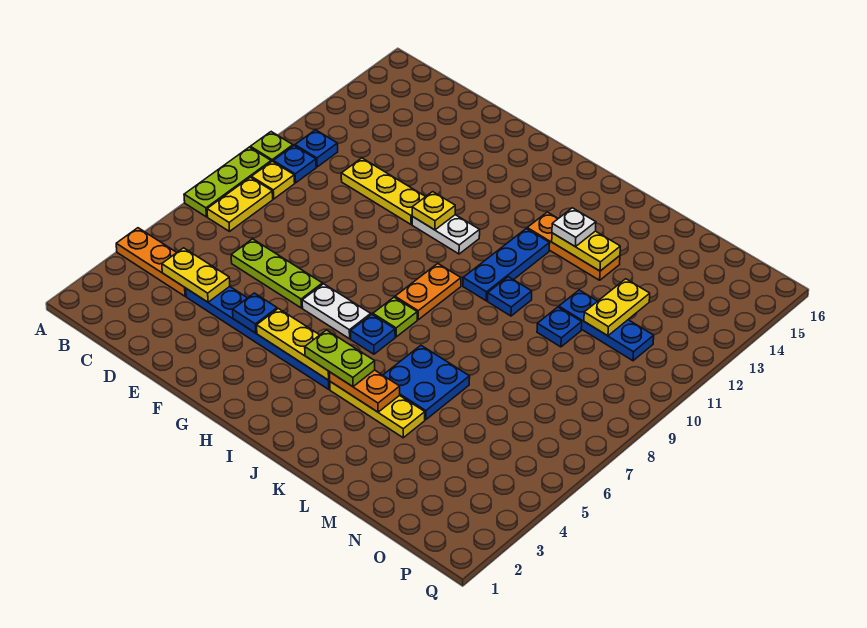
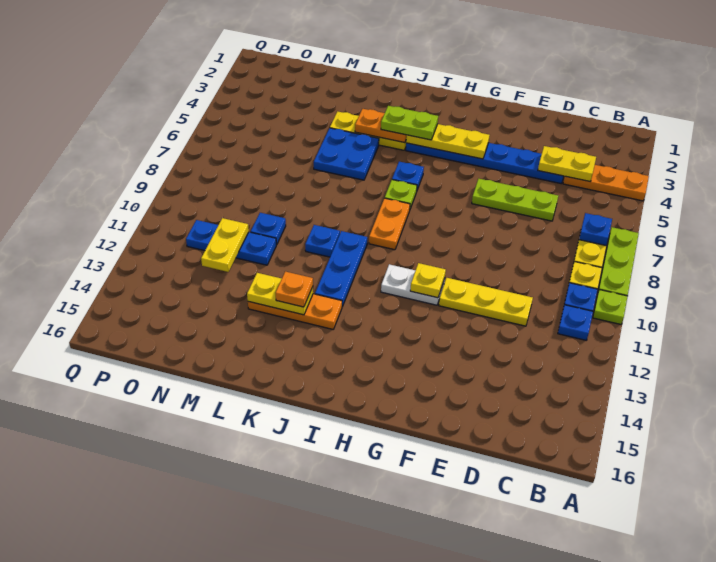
blue plate F4 level 2 -> blue plate B7 level 2
white plate G6:H6 level 1 -> none
white plate K13 level 3 -> orange plate K13 level 3

